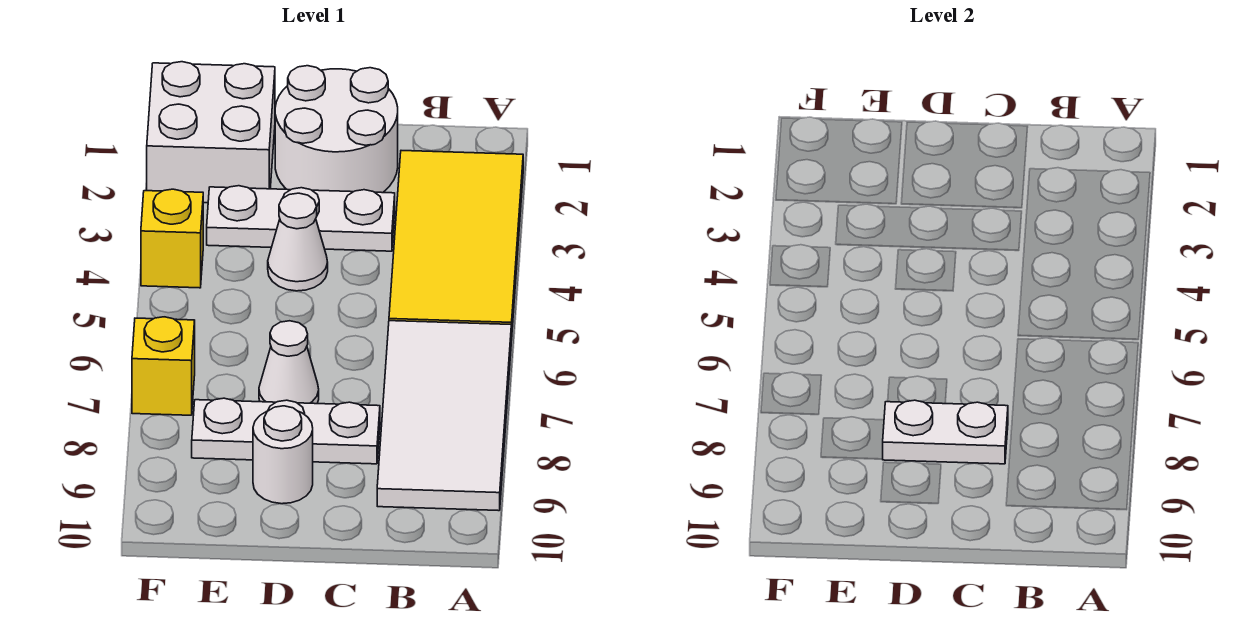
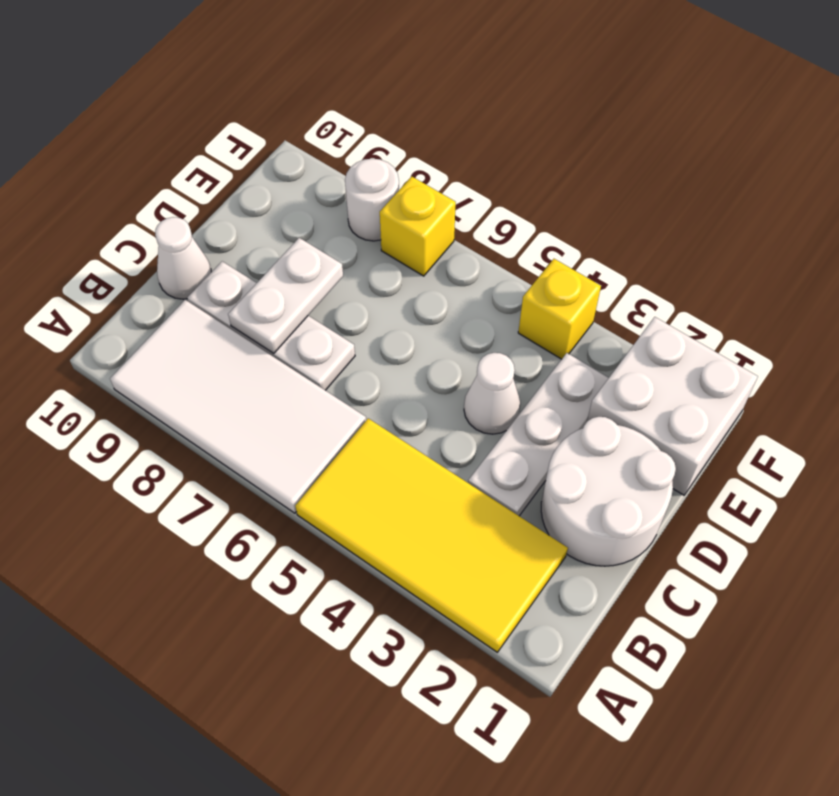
white plate C8:E8 level 1 -> white plate C7:C9 level 1
white cone D7 level 1 -> white cone C10 level 1
white round brick D9 level 1 -> white round brick F8 level 1

